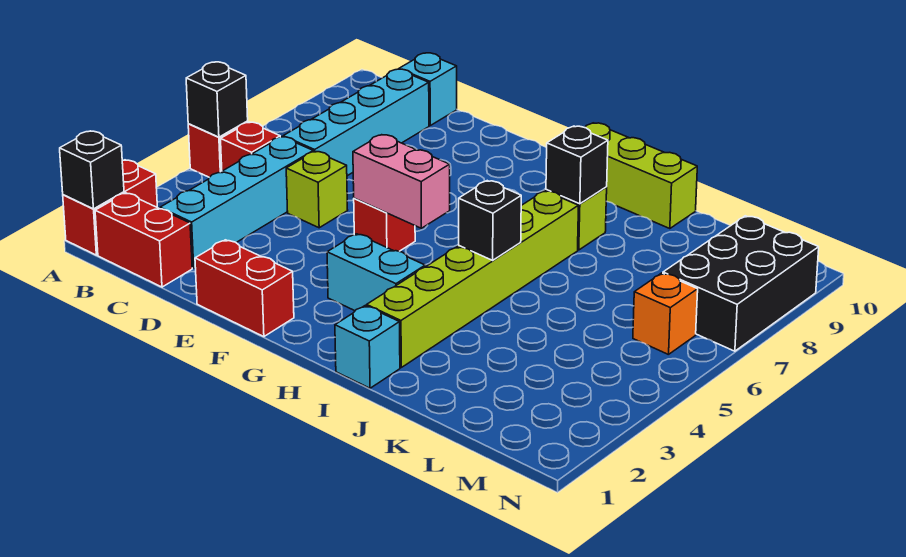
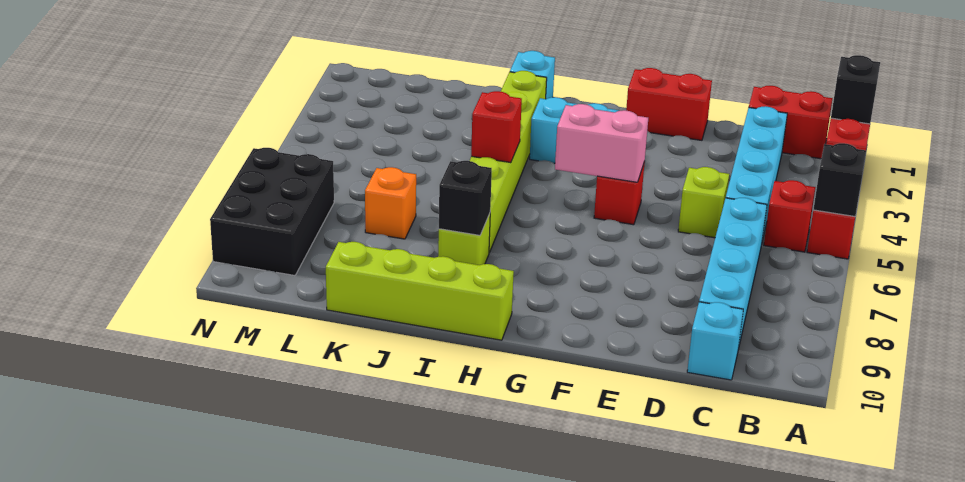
lime brick H10:J10 level 1 -> lime brick H10:K10 level 1
black brick I5 level 2 -> red brick I5 level 2
orange brick M6 level 1 -> orange brick K7 level 1

